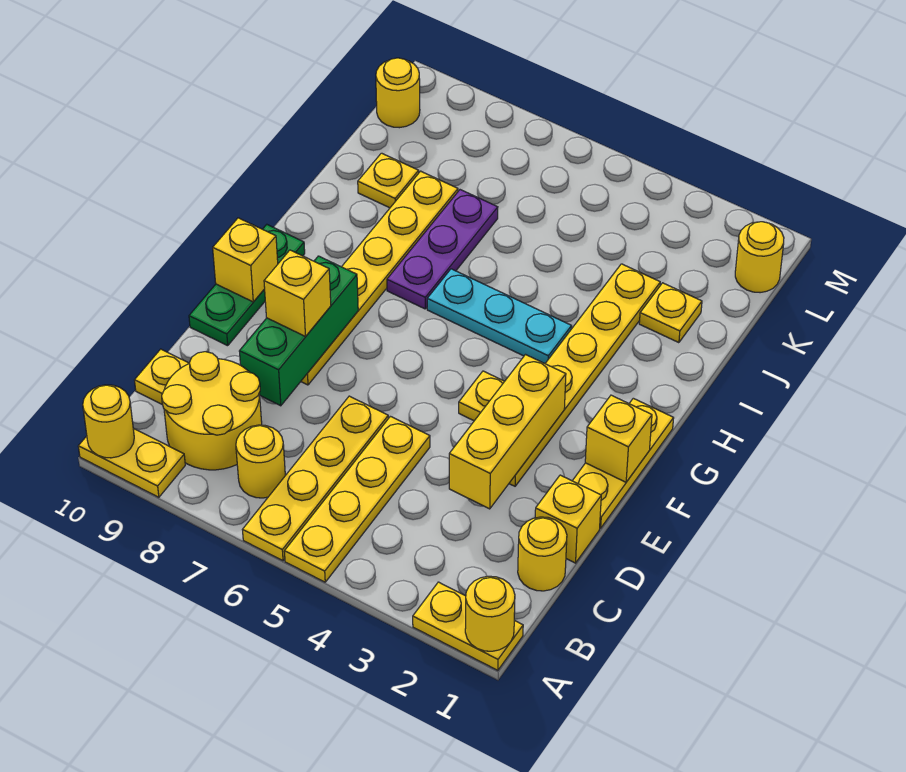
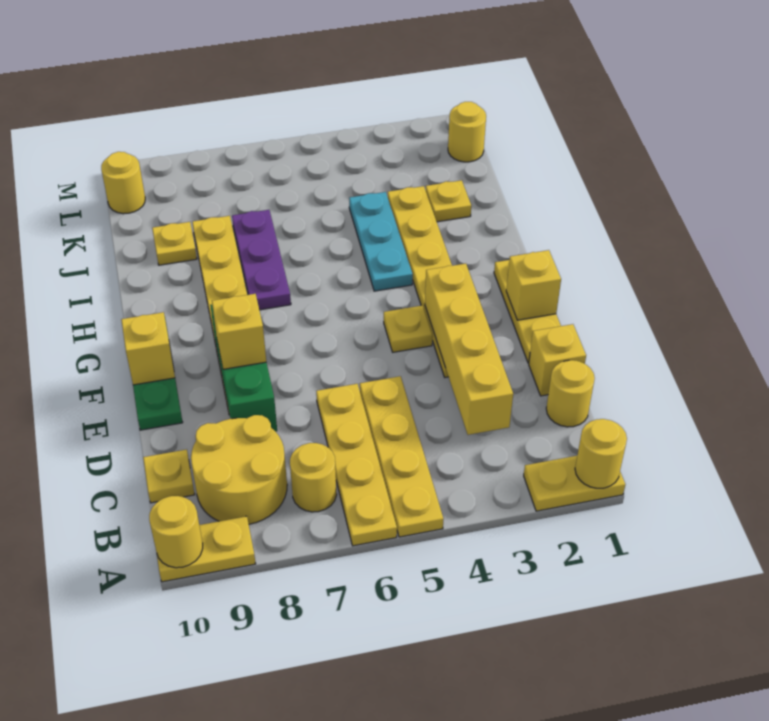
yellow brick D3:F3 level 2 -> yellow brick C3:F3 level 2
cyan plate H4:H6 level 1 -> cyan plate H4:J4 level 1

